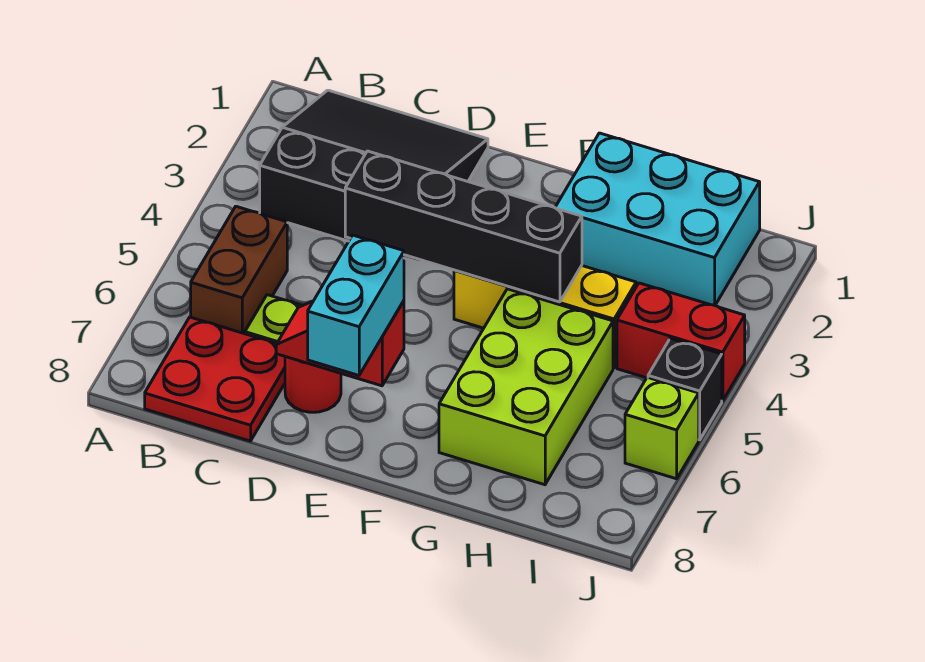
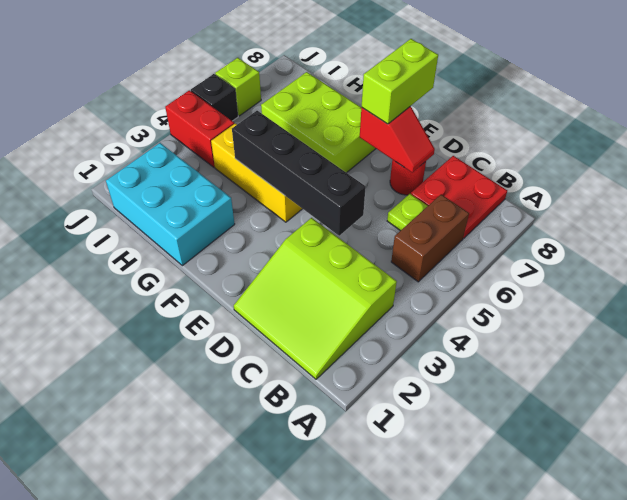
black slope B1:D3 level 1 top 3 -> lime slope B1:D3 level 1 top 3
cyan brick E7:E8 level 3 -> lime brick E7:E8 level 3
lime brick G5:H7 level 1 -> lime brick F6:H7 level 1

